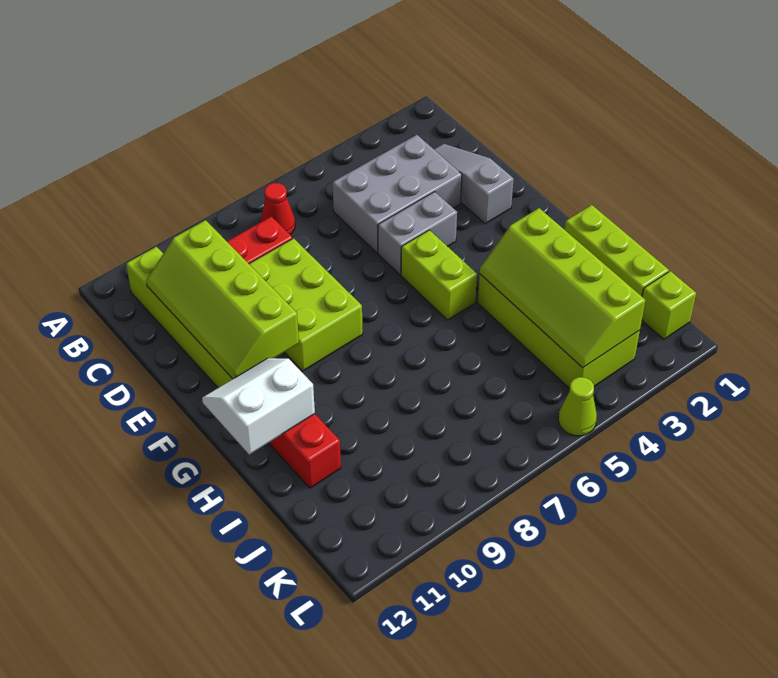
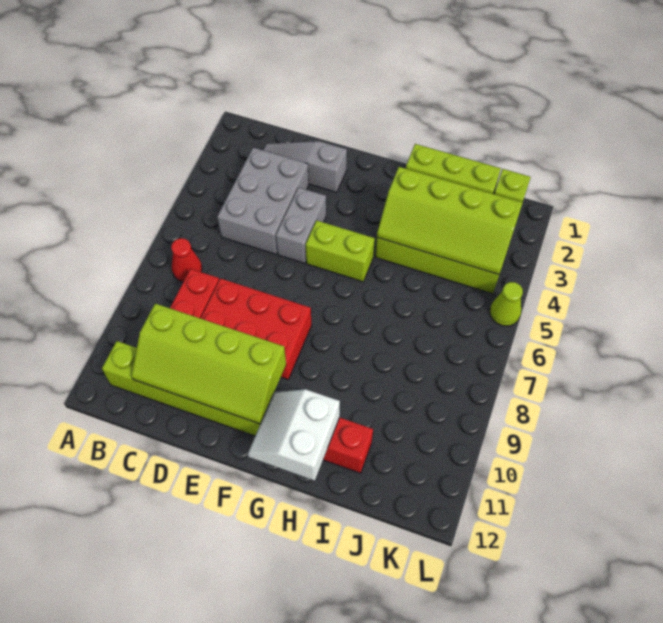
lime brick D8:F9 level 1 -> red brick D8:F9 level 1

